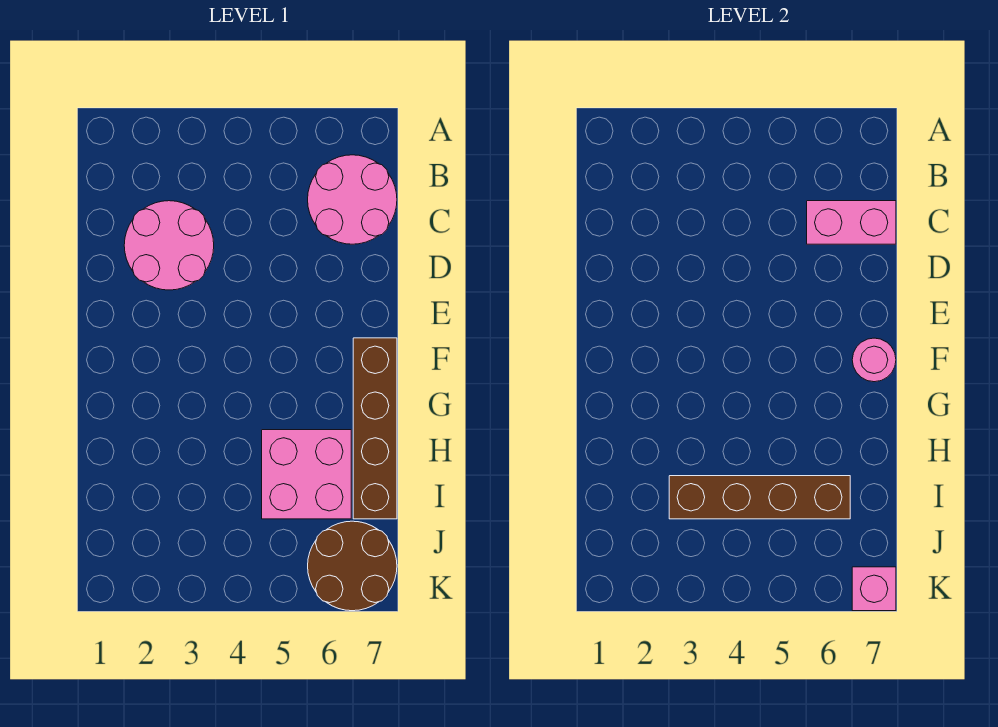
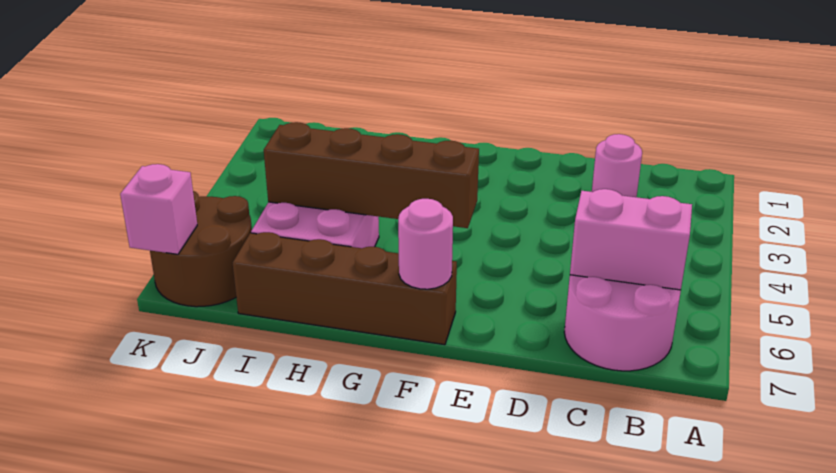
pink round brick C2:D3 level 1 -> pink round brick C2 level 1
pink brick C6:C7 level 2 -> pink brick B6:C6 level 2
brown brick I3:I6 level 2 -> brown brick F5:I5 level 2

